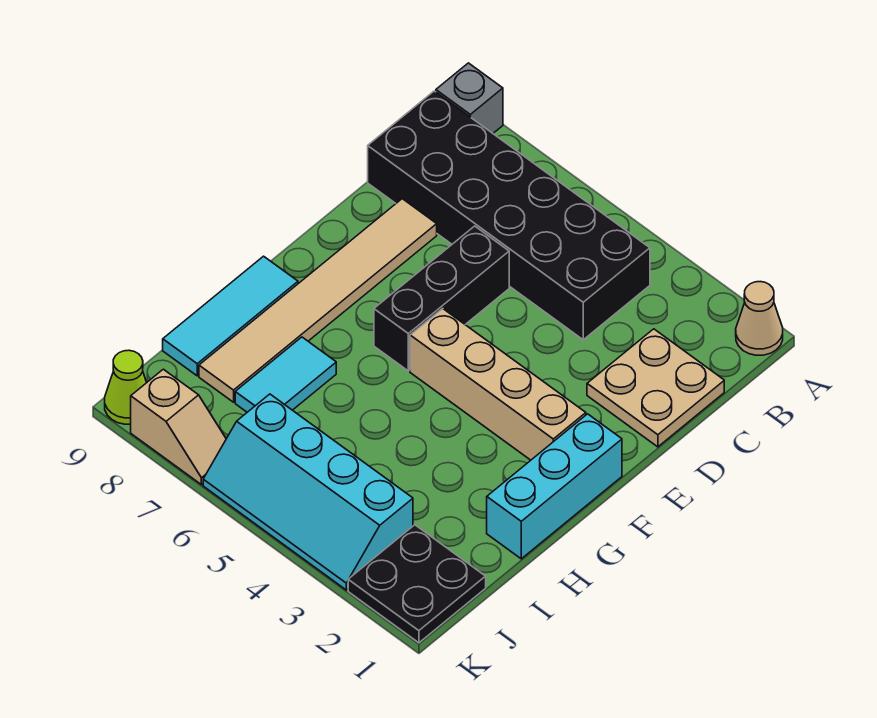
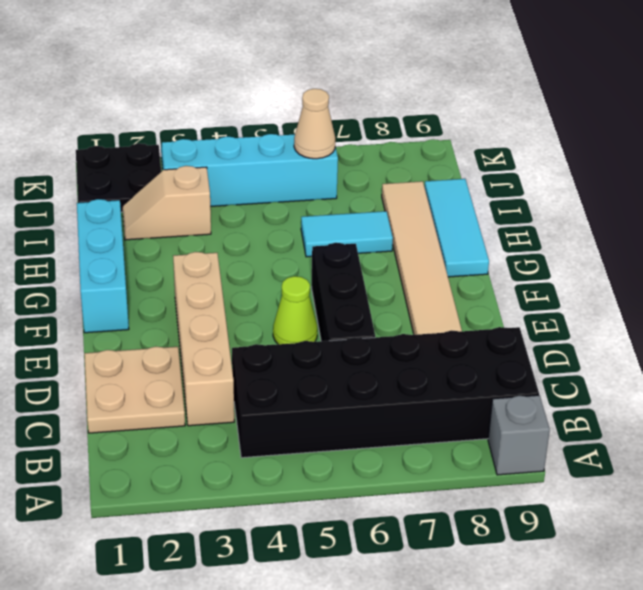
tan cone A1 level 1 -> tan cone J6 level 2
tan brick F2:F5 level 1 -> tan brick C3:F3 level 1
cyan tile H7:I7 level 1 -> cyan tile H6:H7 level 1
tan slope K7:K8 level 1 top 8 -> tan slope I2:I3 level 1 top 3
lime cone K9 level 1 -> lime cone E5 level 1

